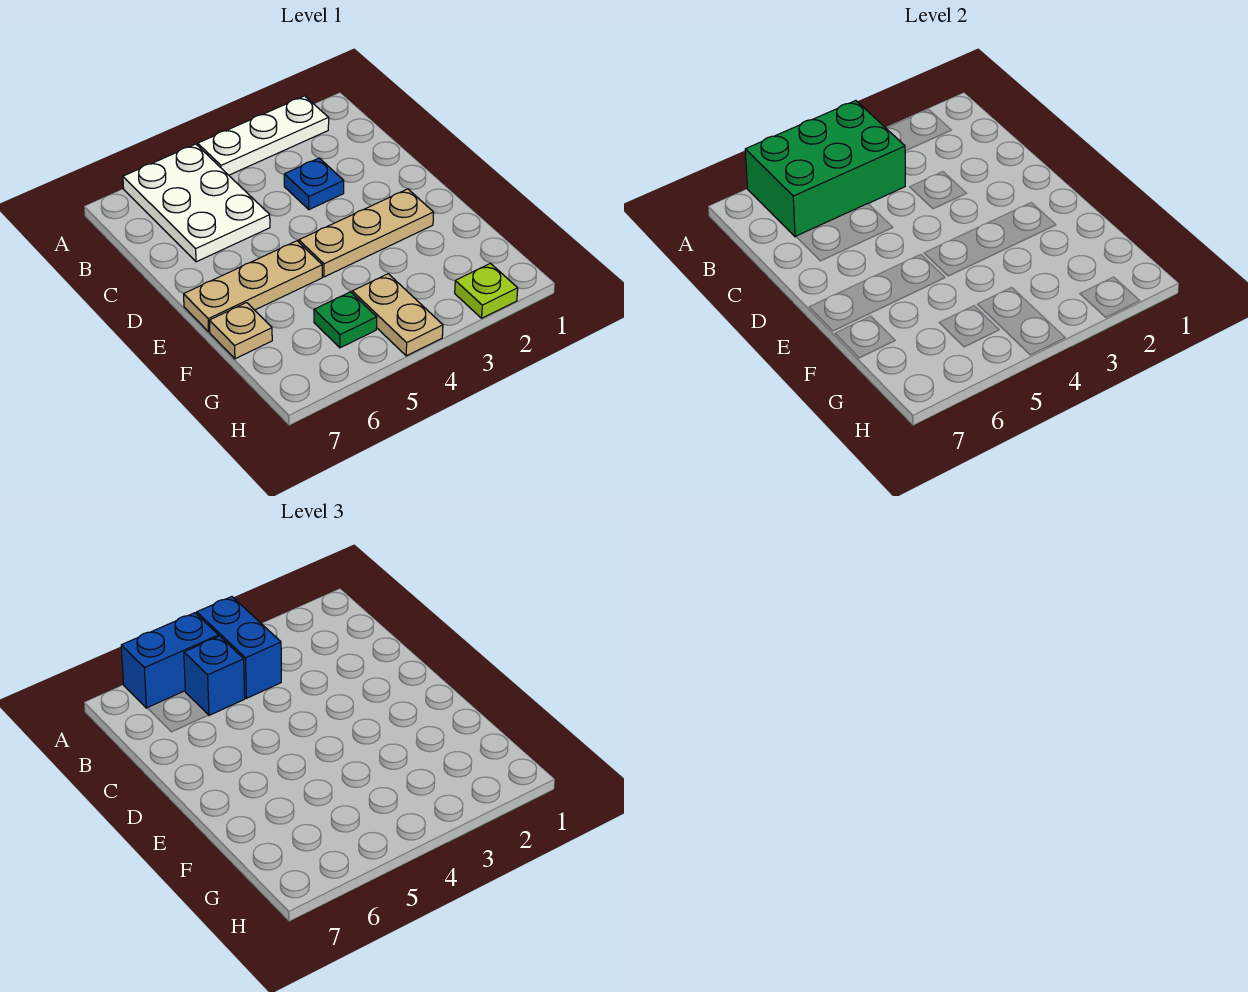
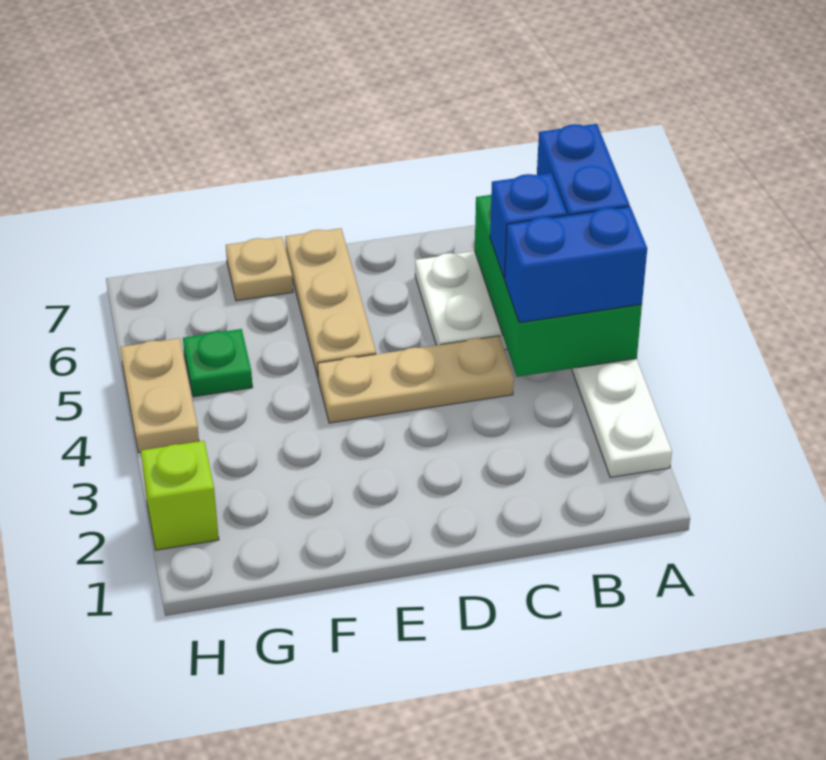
blue plate C3 level 1 -> none
tan plate E2:E4 level 1 -> tan plate C4:E4 level 1
tan plate G4:H4 level 1 -> tan plate H4:H5 level 1
lime plate H2 level 1 -> lime brick H2 level 1

